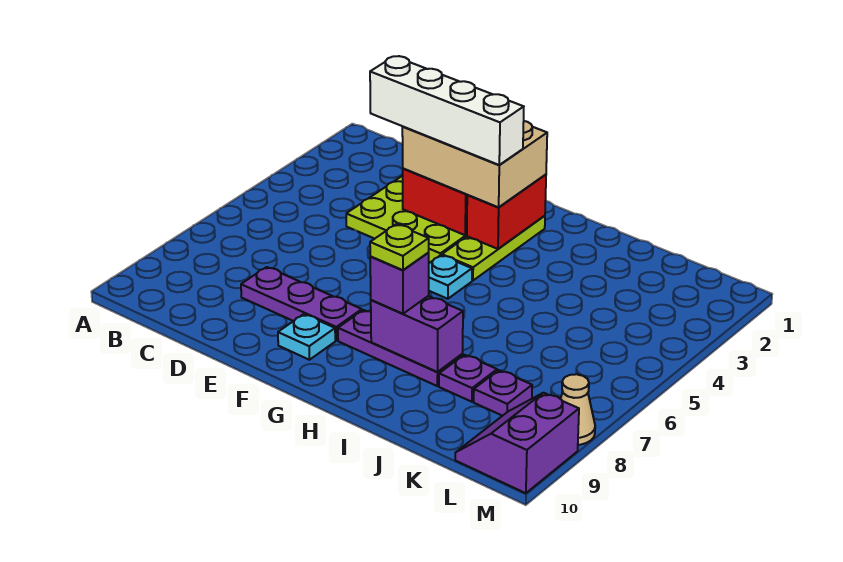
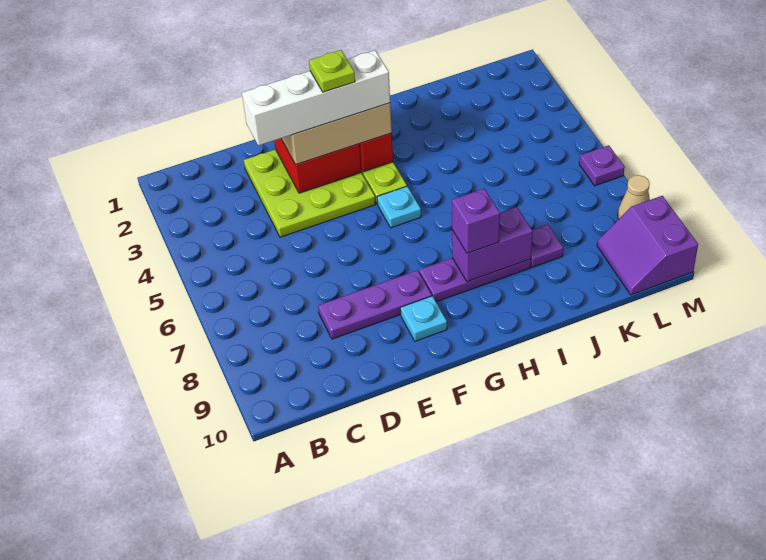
lime plate H8 level 4 -> lime plate F3 level 5
purple plate K8 level 1 -> purple plate M6 level 1

